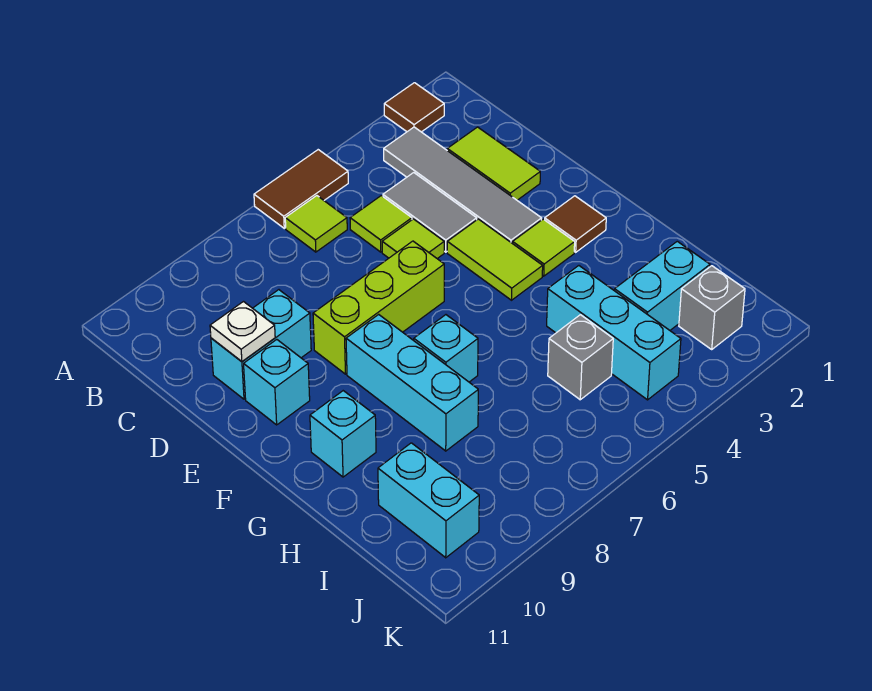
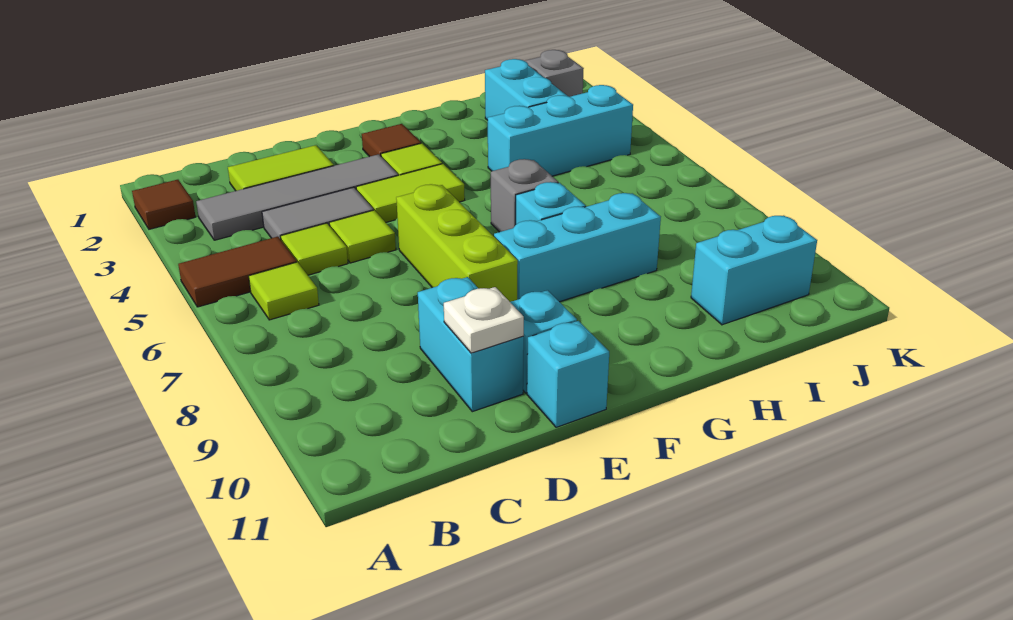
brown tile A5:A6 level 1 -> brown tile A5:B5 level 1
cyan brick G10 level 1 -> cyan brick E11 level 1
grey brick I5 level 1 -> grey brick G6 level 1

